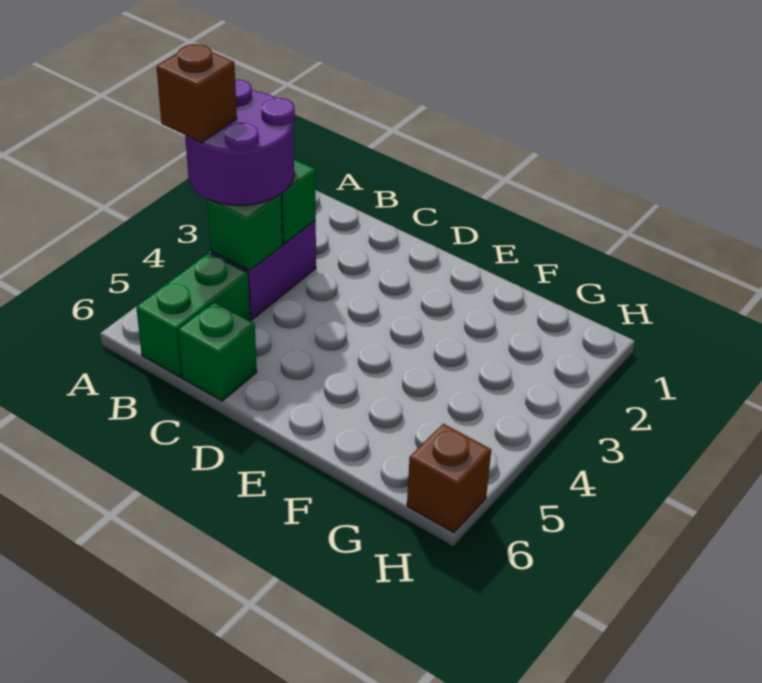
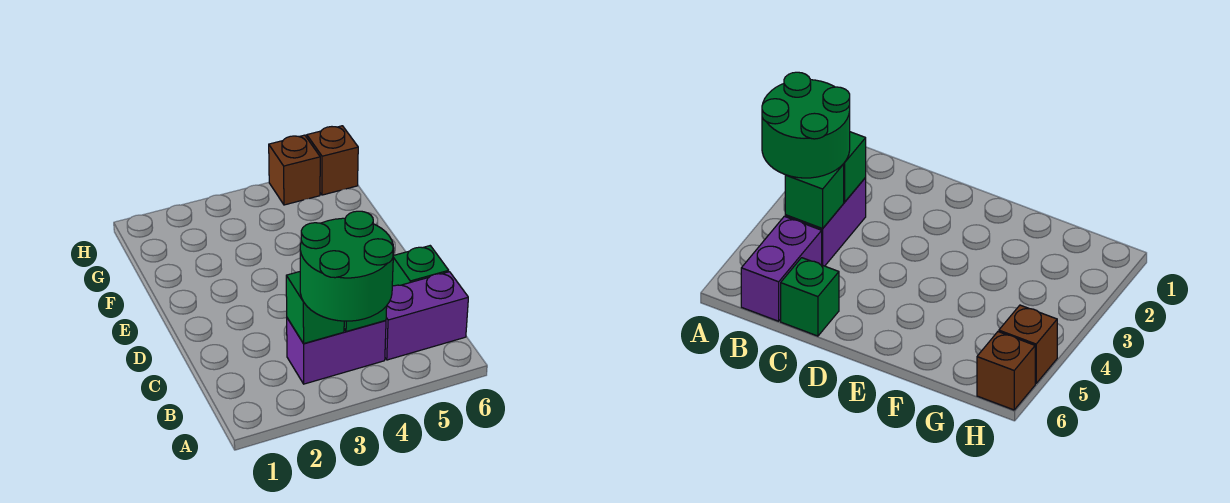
purple round brick A3:B4 level 3 -> green round brick A3:B4 level 3
brown brick A4 level 4 -> brown brick H5 level 1
green brick B5:B6 level 1 -> purple brick B5:B6 level 1

